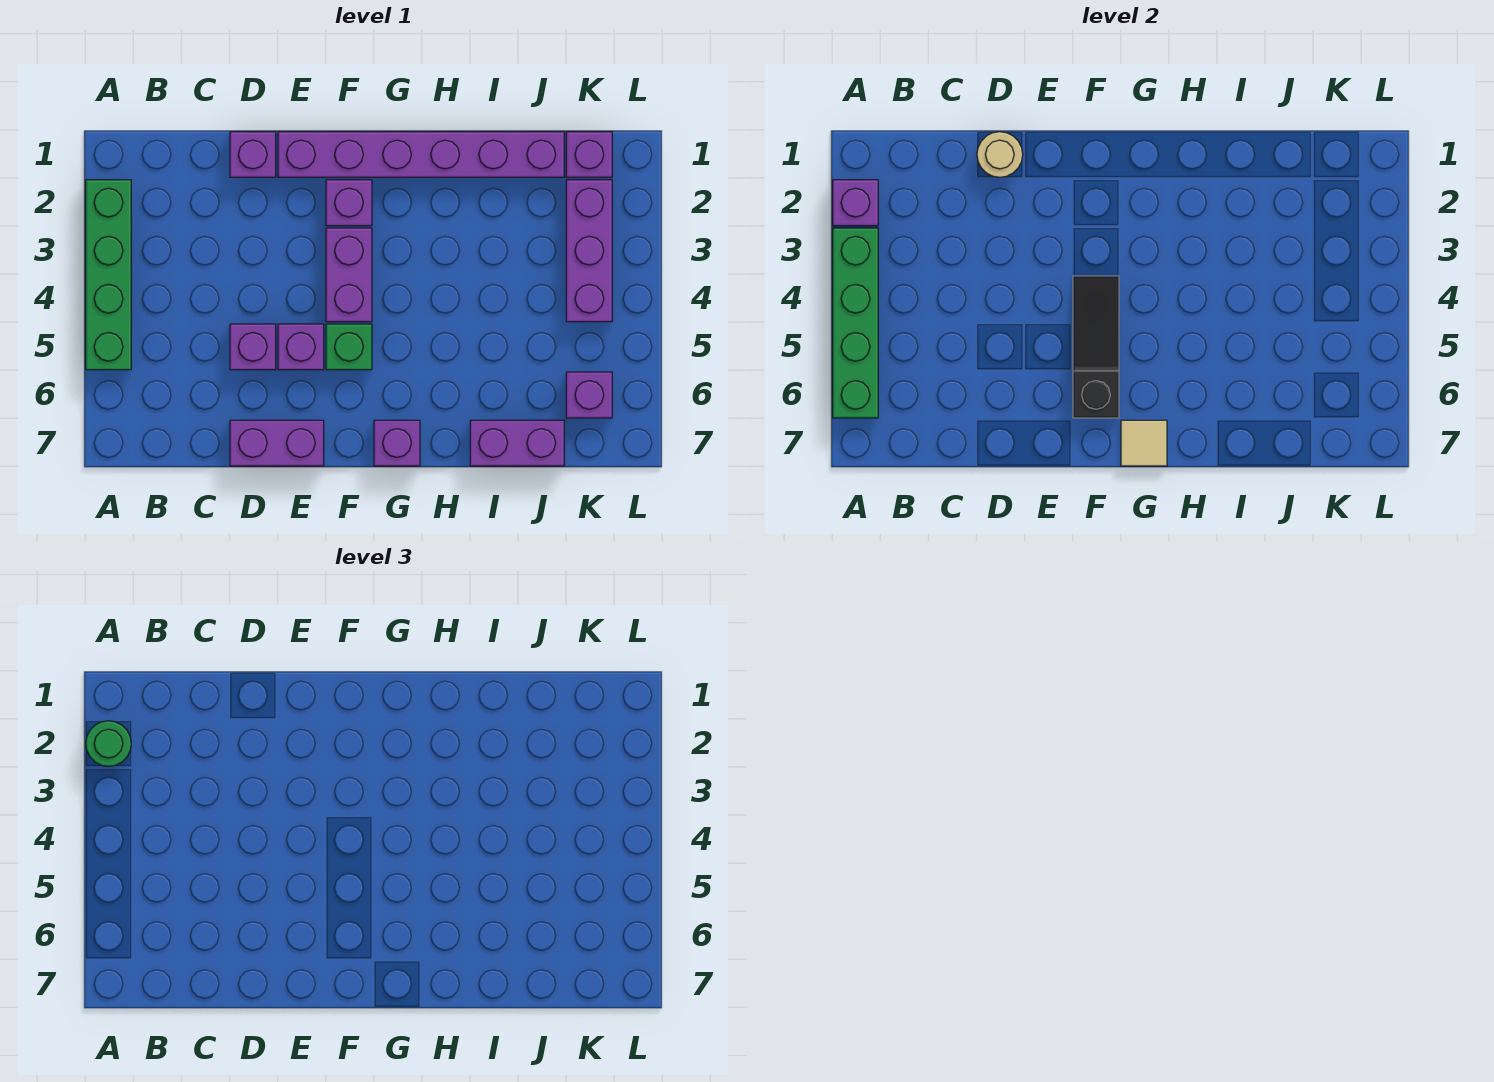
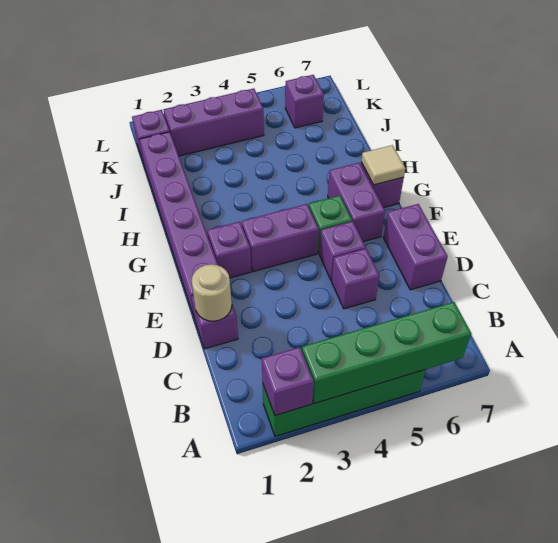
green round brick A2 level 3 -> none
black slope F4:F6 level 2 top 6 -> none
purple brick I7:J7 level 1 -> purple brick F6:G6 level 1

